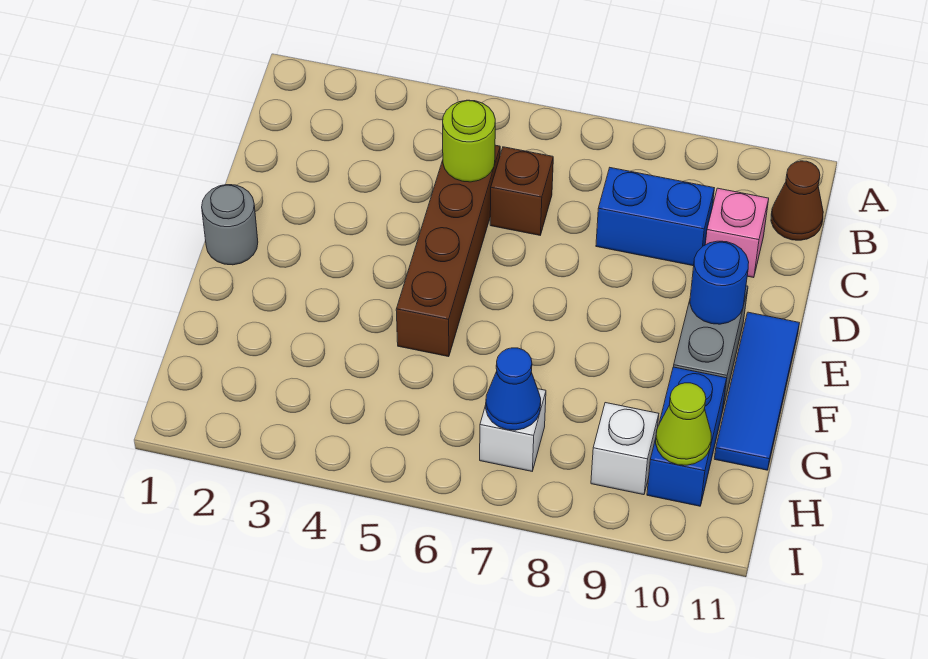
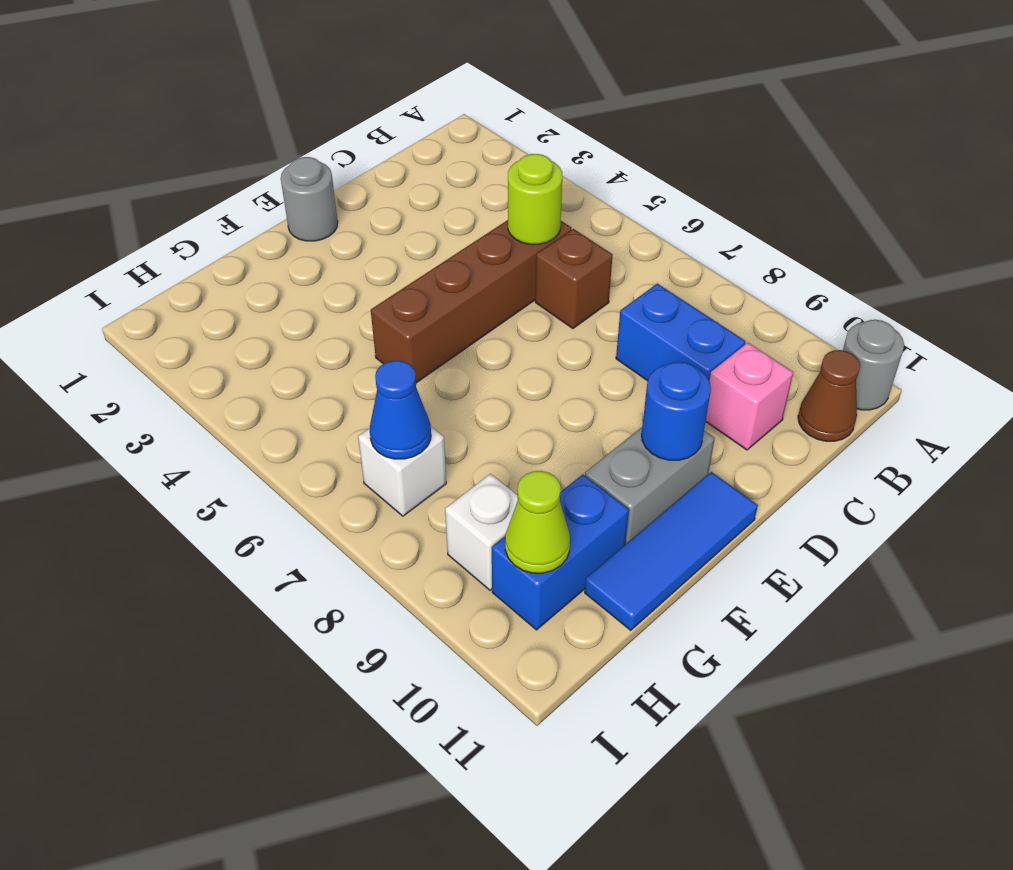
none -> grey round brick A11 level 1

